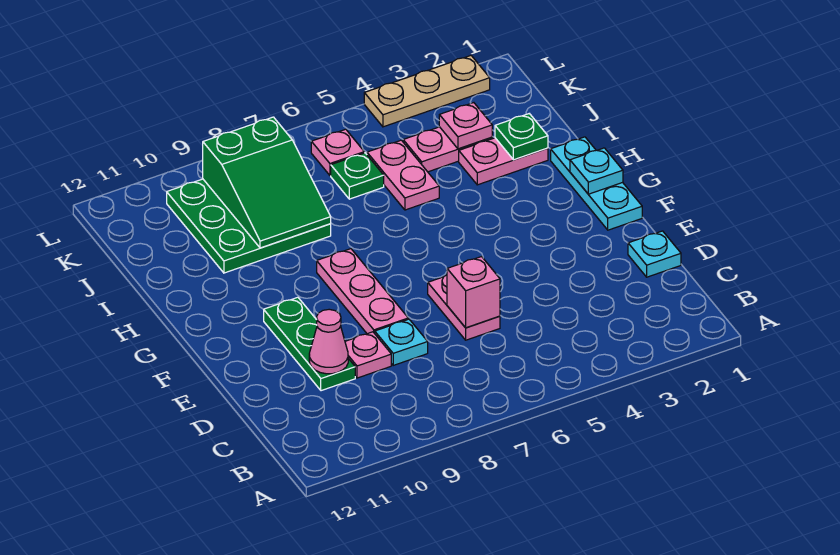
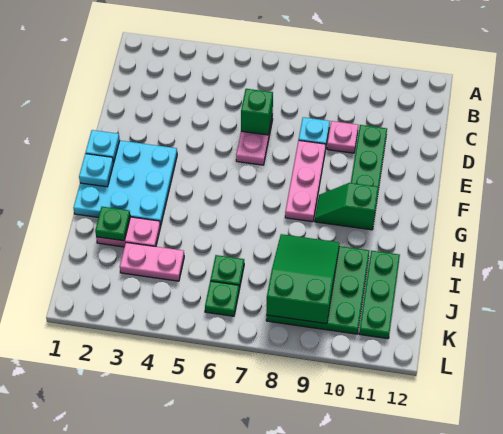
cyan plate D1 level 1 -> cyan plate F1 level 2
pink brick D6 level 2 -> green brick D6 level 2
pink cone D10 level 2 -> none
cyan plate F1:H1 level 1 -> cyan plate F1:H3 level 1
none -> green slope G9:G10 level 1 top 10
pink plate I5:J5 level 1 -> none
none -> green plate I11:K11 level 1
pink plate J3 level 2 -> none
pink plate K6 level 1 -> green plate K6 level 1
tan plate L2:L4 level 1 -> none

